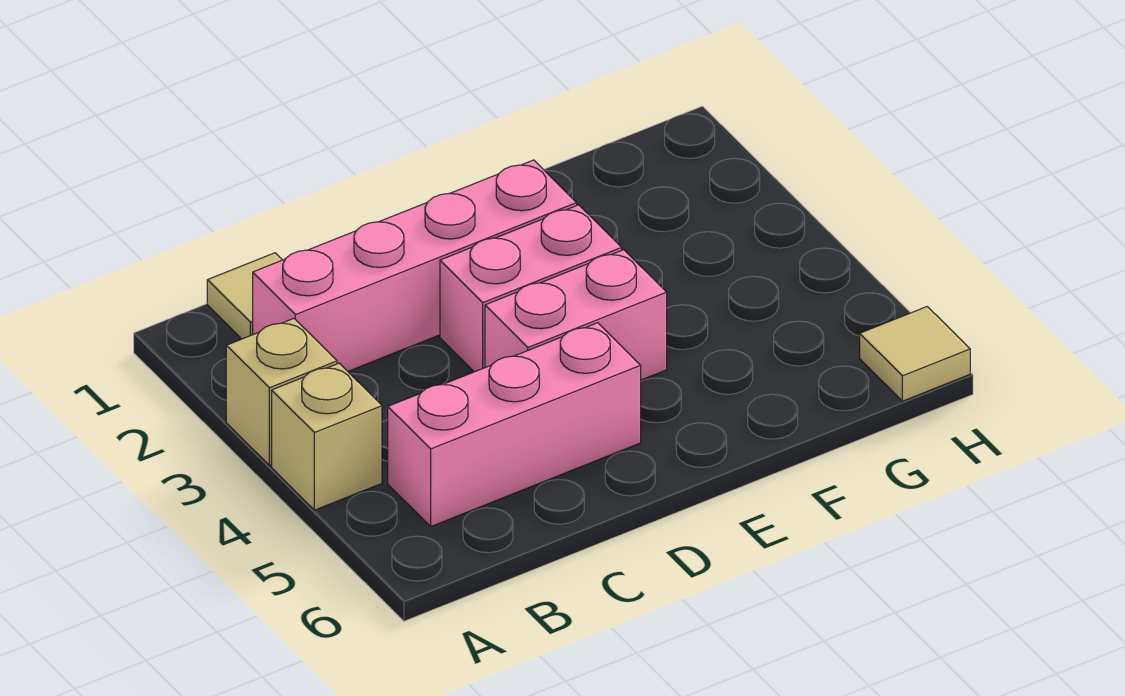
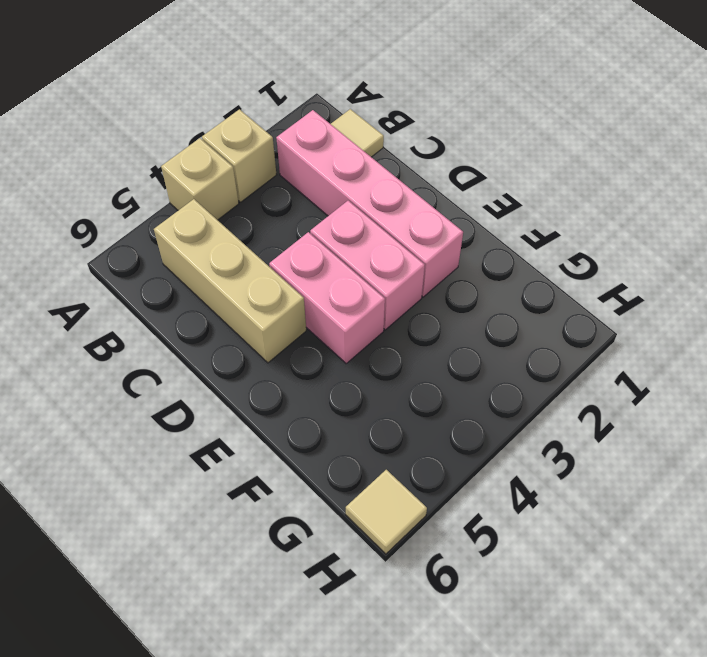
pink brick B5:D5 level 1 -> tan brick B5:D5 level 1

